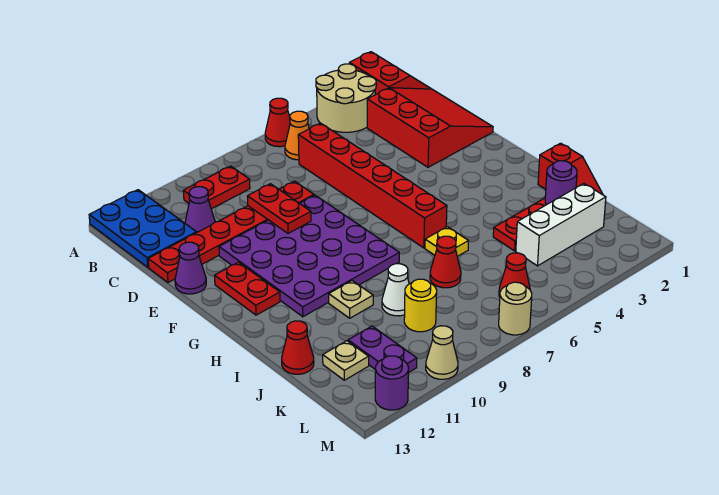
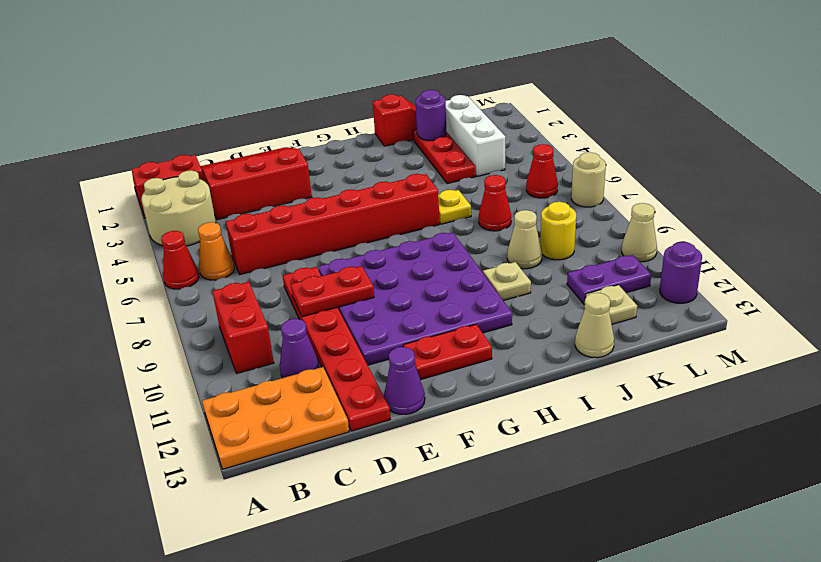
blue plate A12:C13 level 1 -> orange plate A12:C13 level 1
red plate B9:B10 level 1 -> red brick B9:B10 level 1
white cone J9 level 1 -> tan cone J9 level 1
red cone J13 level 1 -> tan cone J13 level 1

